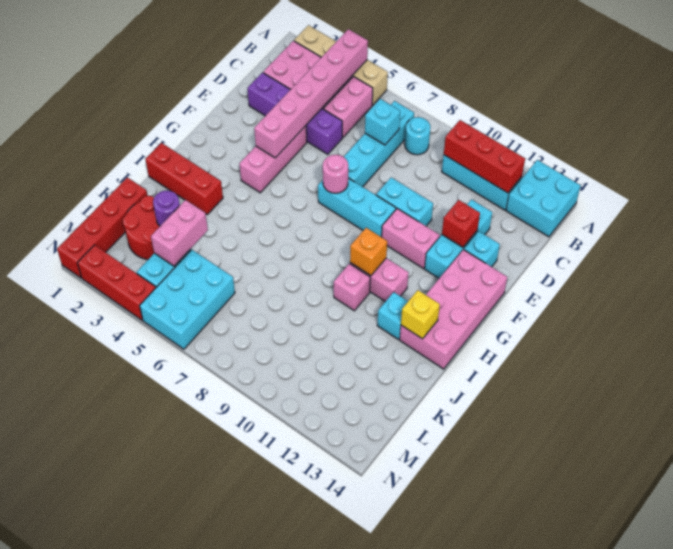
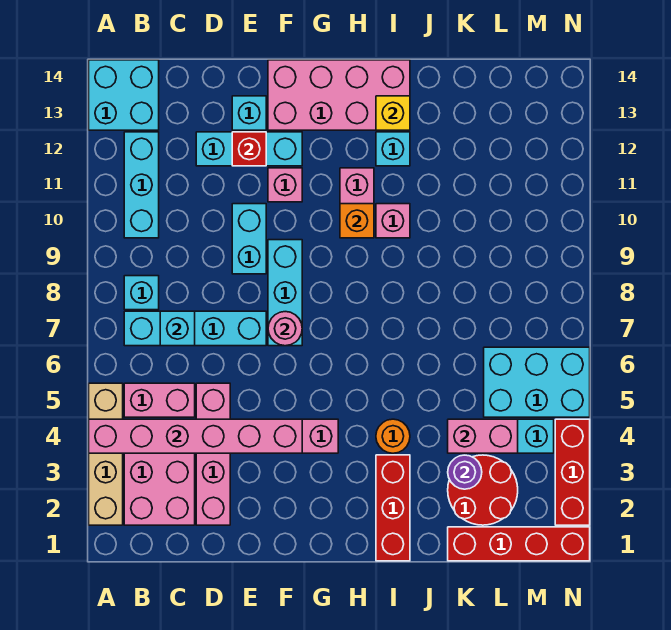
cyan round brick B8 level 1 -> cyan brick B8 level 1
red brick B10:B12 level 2 -> none
purple brick D2:D5 level 1 -> pink brick D2:D5 level 1
pink brick F10:F11 level 1 -> pink brick F11 level 1
none -> orange round brick I4 level 1

